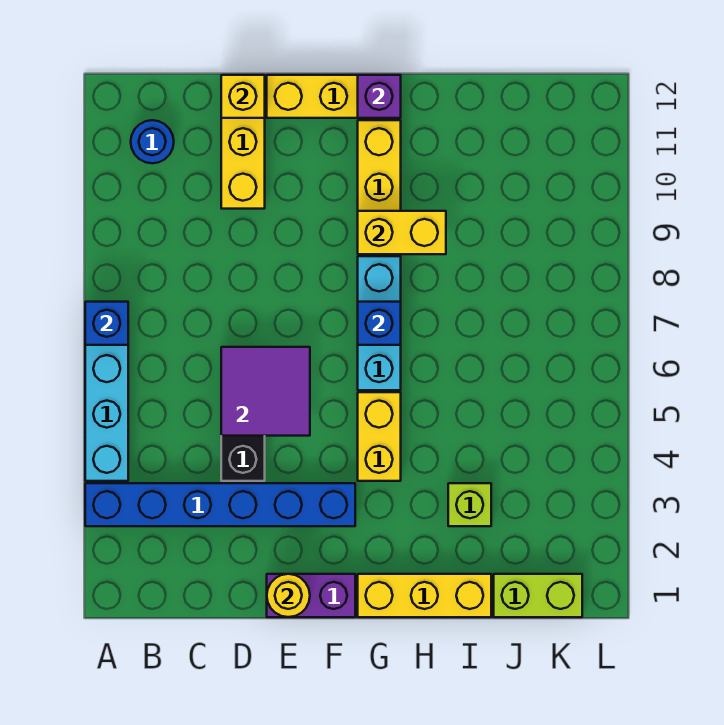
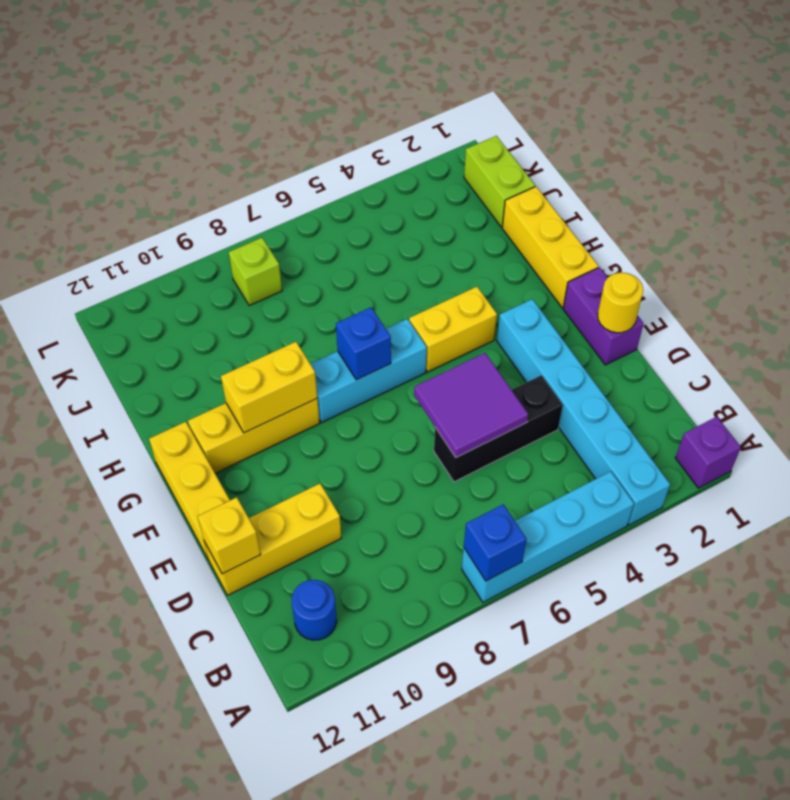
blue brick A3:F3 level 1 -> cyan brick A3:F3 level 1
yellow brick G9:H9 level 2 -> yellow brick G9:G10 level 2
purple brick G12 level 2 -> purple brick A1 level 1
lime brick I3 level 1 -> lime brick K8 level 1

